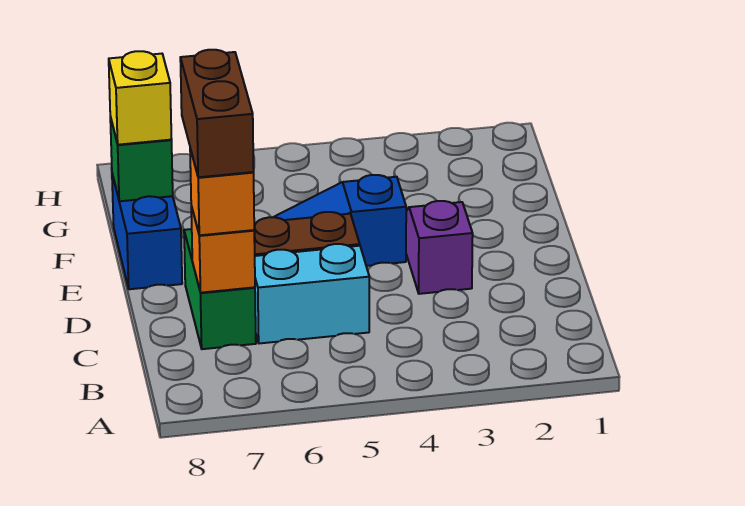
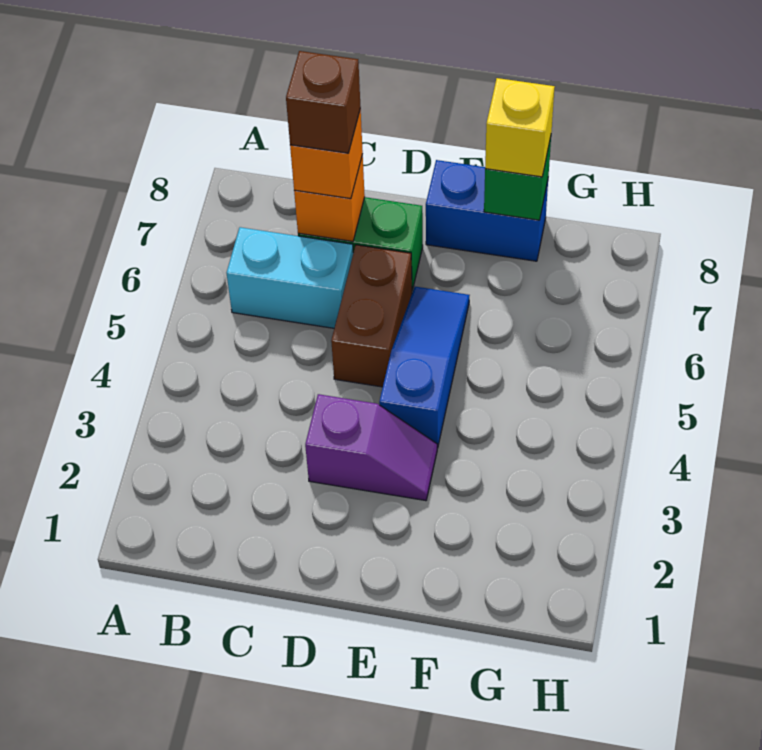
cyan brick C5:C6 level 1 -> cyan brick B6:C6 level 1
brown brick C7:D7 level 4 -> brown brick C7 level 4

